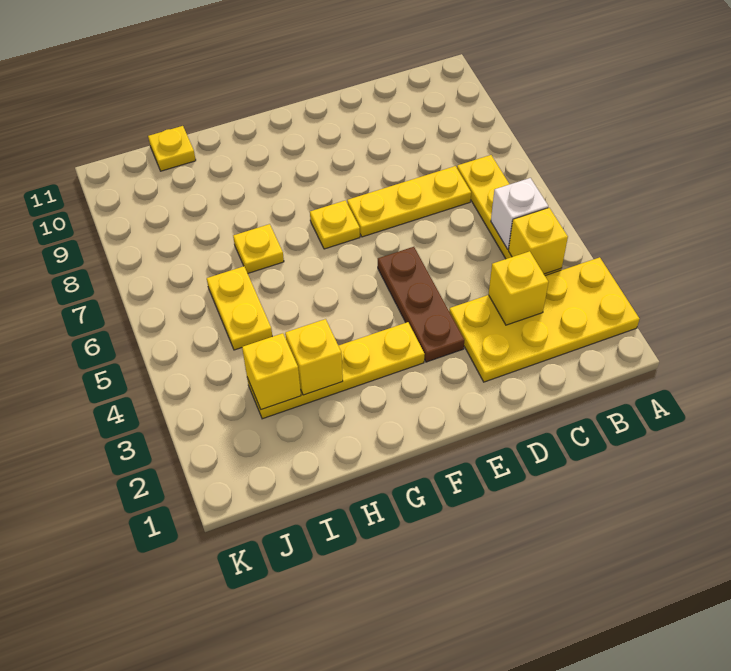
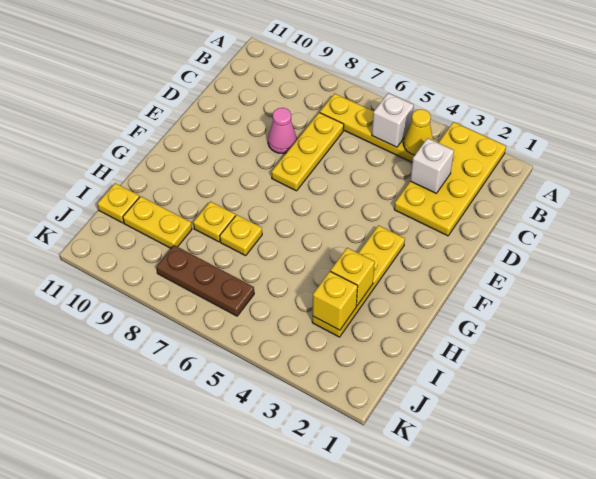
yellow brick B4 level 2 -> yellow cone B4 level 2
yellow brick C3 level 2 -> white brick C3 level 2
none -> pink cone D8 level 1
brown plate E3:E5 level 1 -> brown plate J6:J8 level 1
yellow plate F7 level 1 -> yellow plate H8 level 1
yellow plate I5:I6 level 1 -> yellow plate I9:I10 level 1

